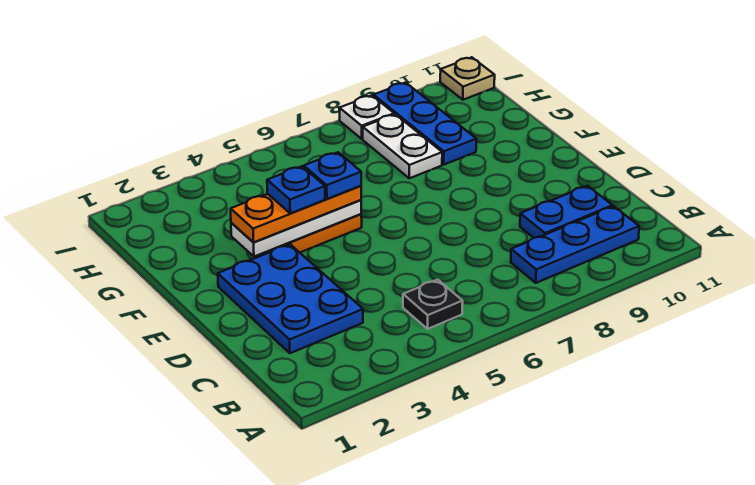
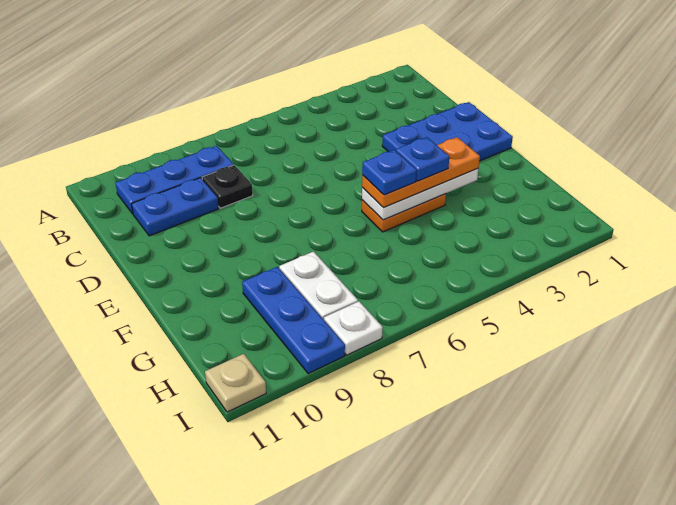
black plate B5 level 1 -> black plate C8 level 1
blue plate C2:E3 level 1 -> blue plate D1:E3 level 1

